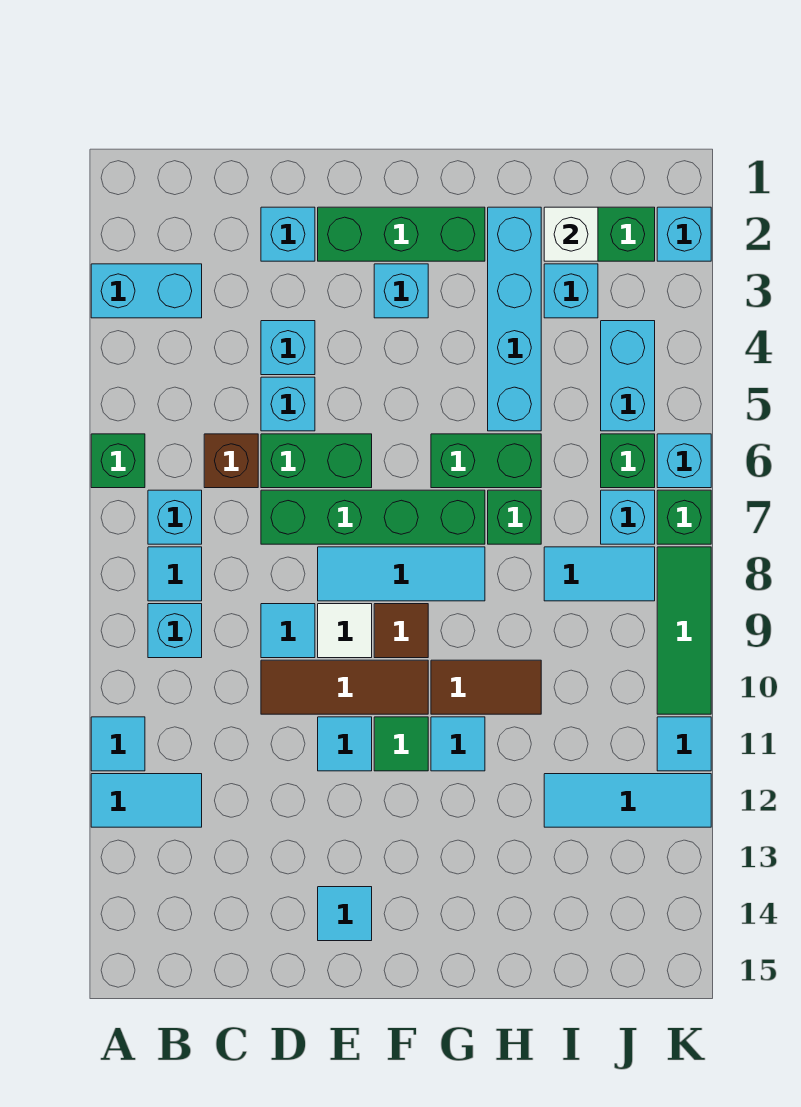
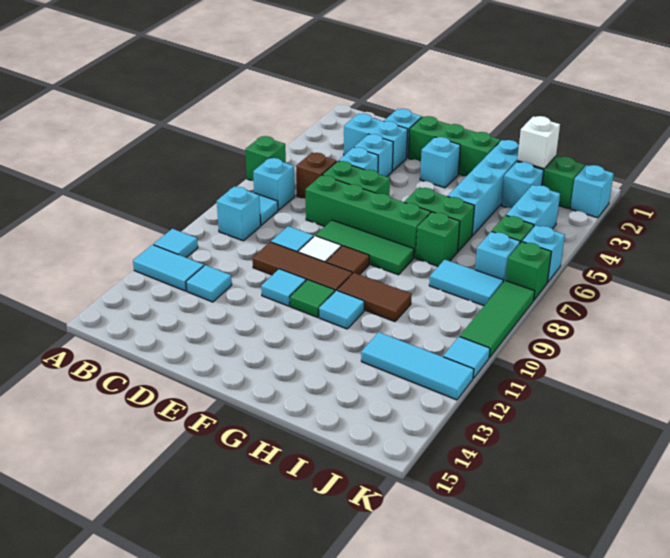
cyan brick A3:B3 level 1 -> cyan brick C3:D3 level 1
cyan tile E8:G8 level 1 -> green tile E8:G8 level 1
cyan tile E14 level 1 -> cyan tile C12 level 1

